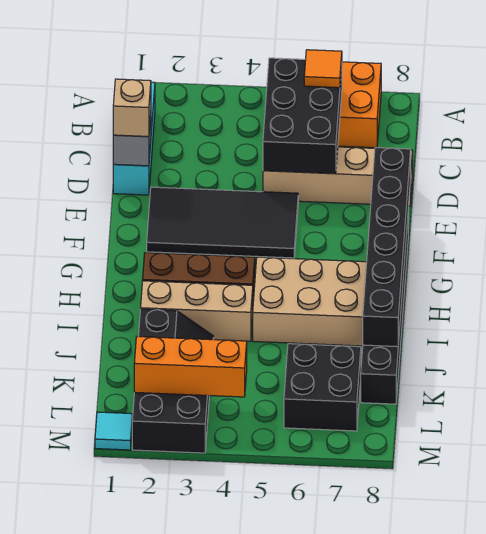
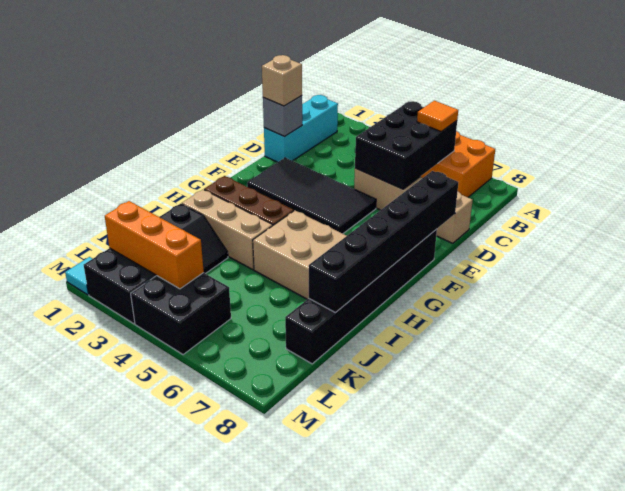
black brick K6:L7 level 1 -> black brick L4:M5 level 1

